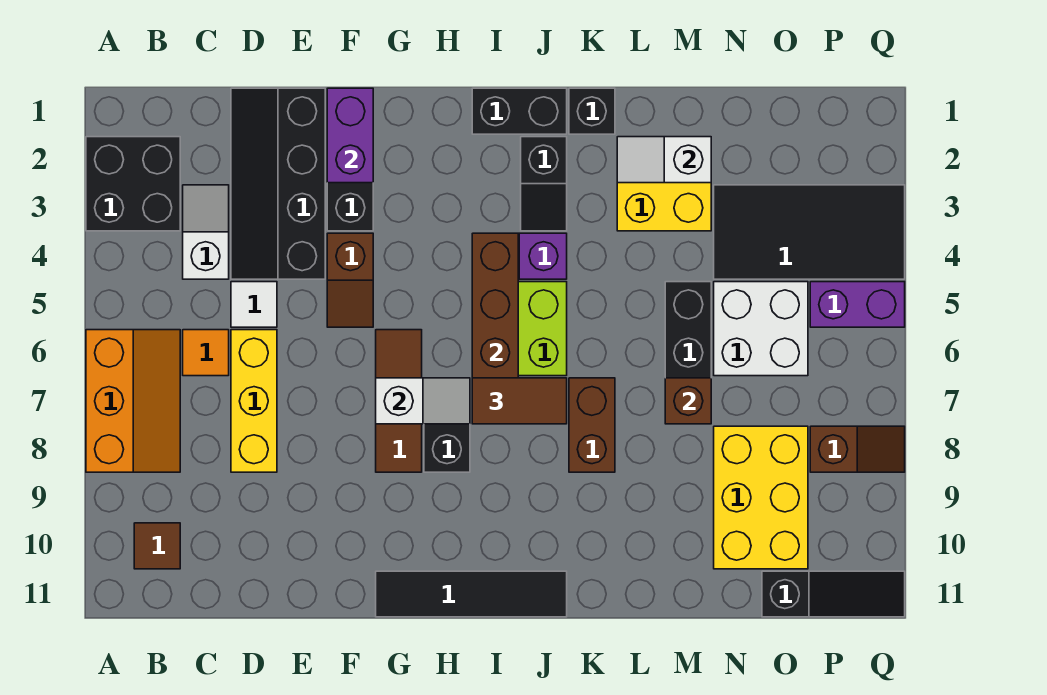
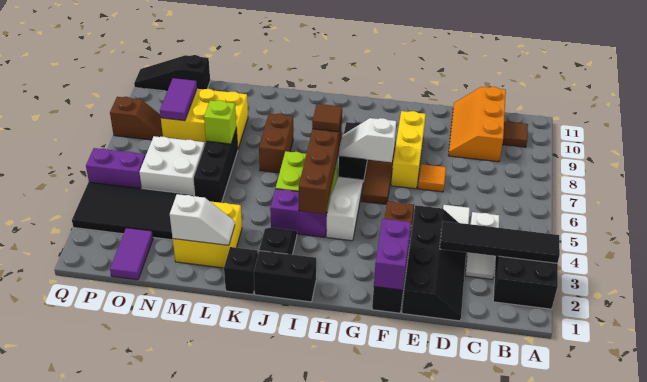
orange slope A6:B8 level 1 top A -> orange slope C9:D11 level 1 top C
orange tile C6 level 1 -> orange tile E7 level 1
yellow brick D6:D8 level 1 -> yellow brick F7:F9 level 1
black tile G11:J11 level 1 -> black tile A3:D3 level 2
none -> white slope H4:H6 level 1 top 4
brown tile I7:J7 level 3 -> brown tile I7 level 3
brown brick M7 level 2 -> lime brick M7 level 2
yellow brick N8:O10 level 1 -> yellow brick M8:O9 level 1
none -> purple tile O1:O2 level 1
none -> purple tile O8:O9 level 2
brown slope P8:Q8 level 1 top P -> brown slope P8:Q8 level 1 top Q

